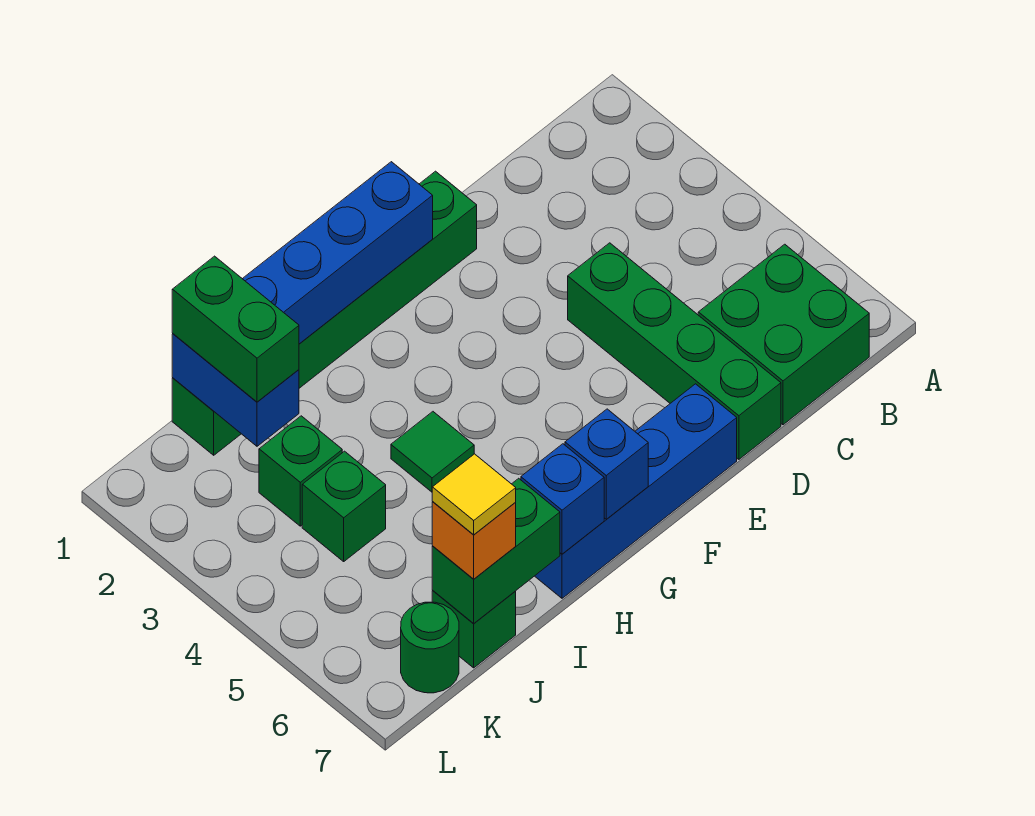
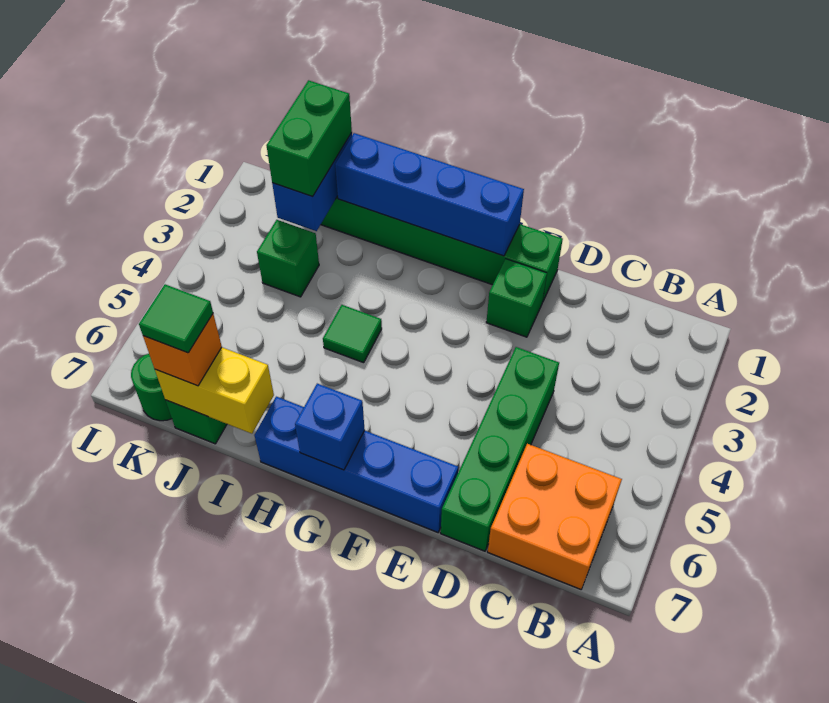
green brick B6:C7 level 1 -> orange brick B6:C7 level 1
blue brick H7 level 2 -> none
green brick I7:J7 level 2 -> yellow brick I7:J7 level 2
green brick J4 level 1 -> green brick E2 level 1
yellow tile J7 level 4 -> green tile J7 level 4

